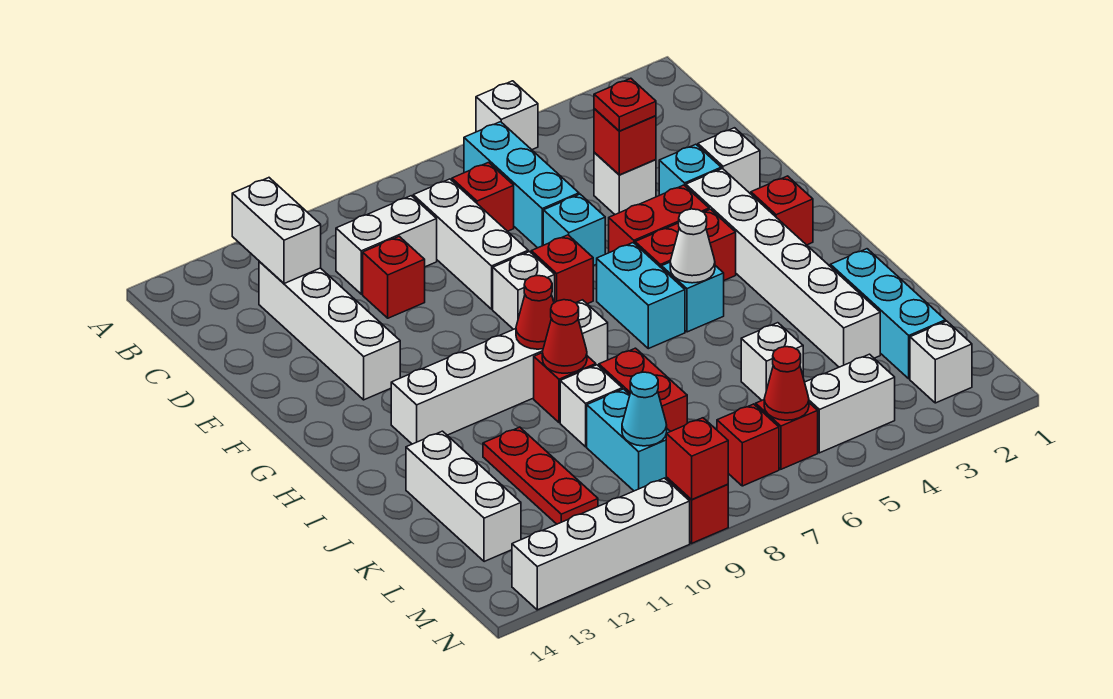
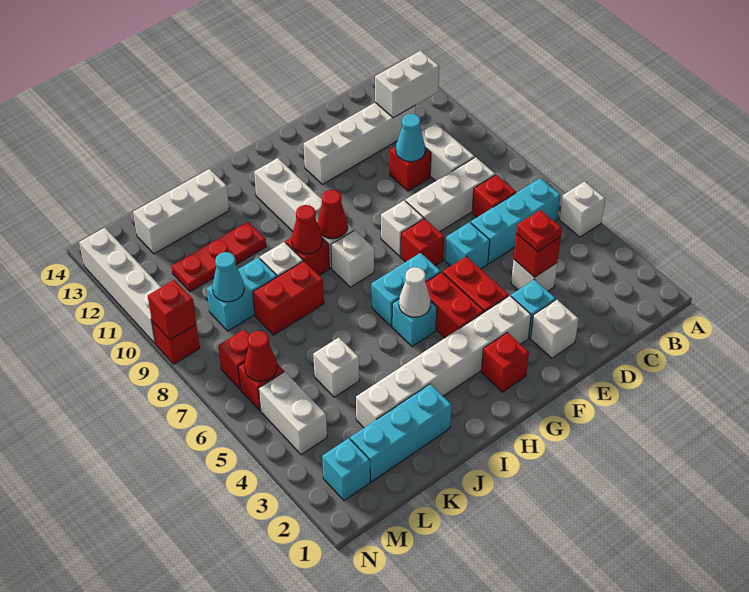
none -> cyan cone D10 level 2
white brick M2 level 1 -> cyan brick M2 level 1

